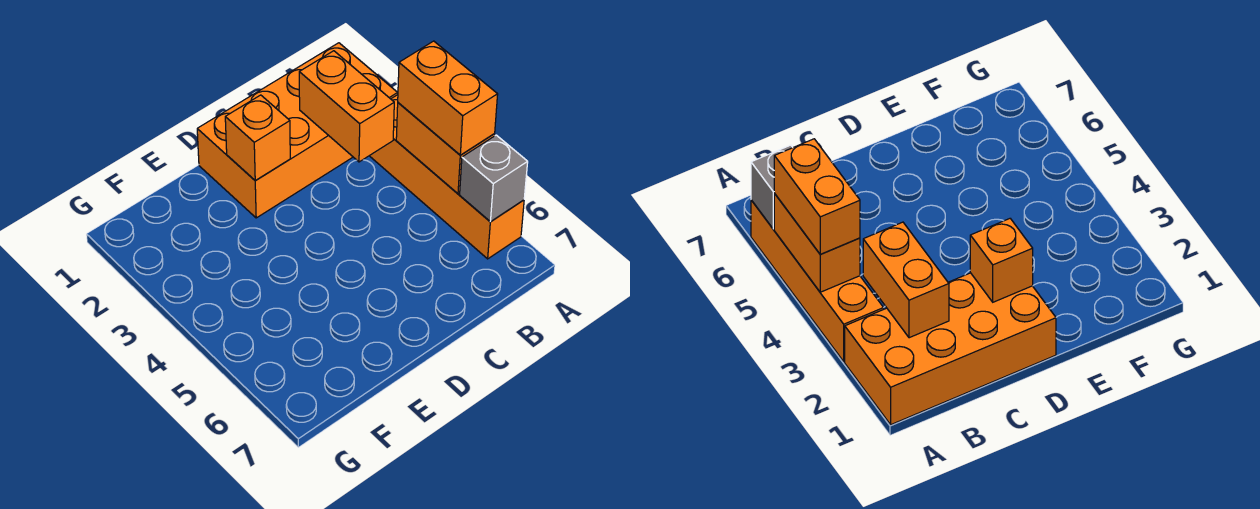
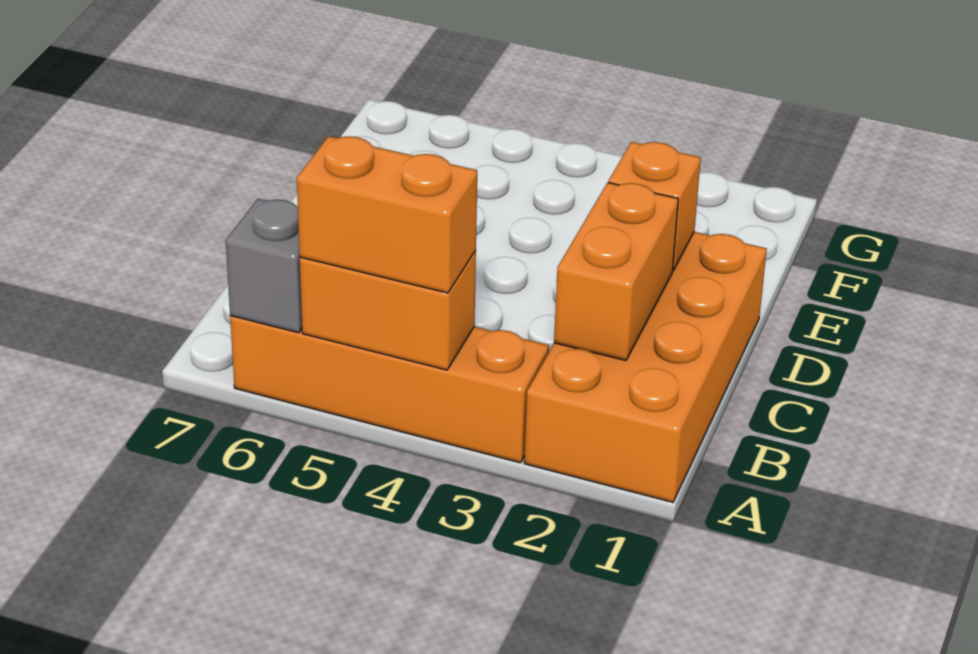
orange brick B2:B3 level 2 -> orange brick B2:C2 level 2

